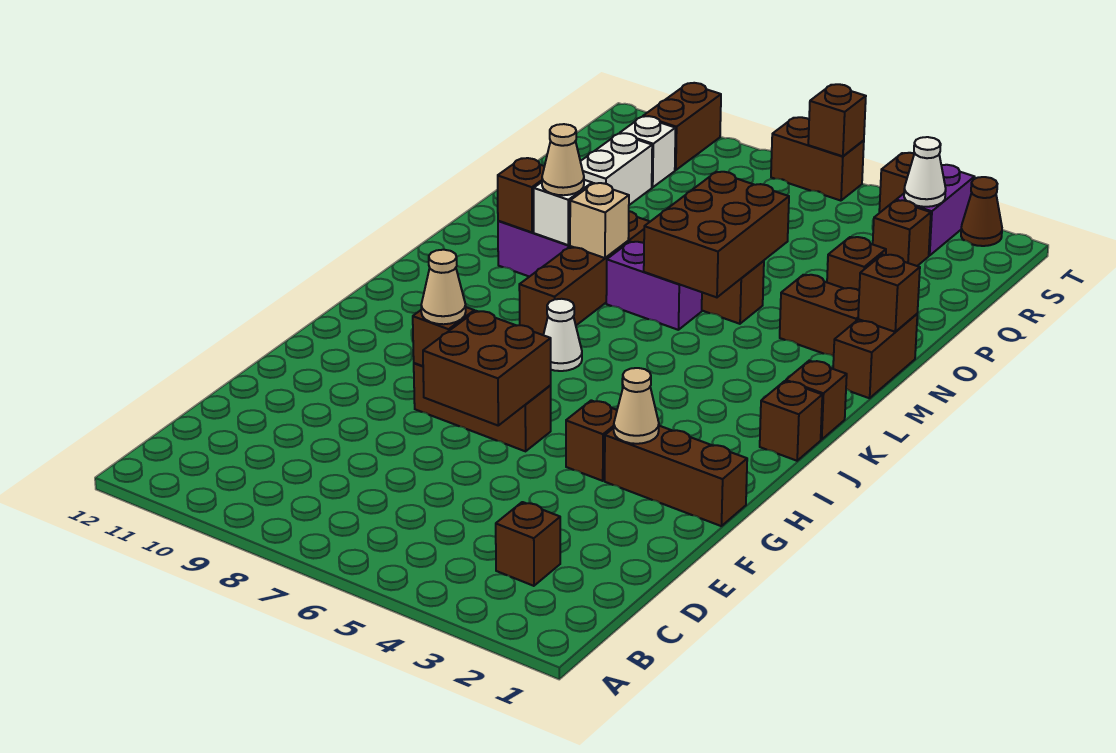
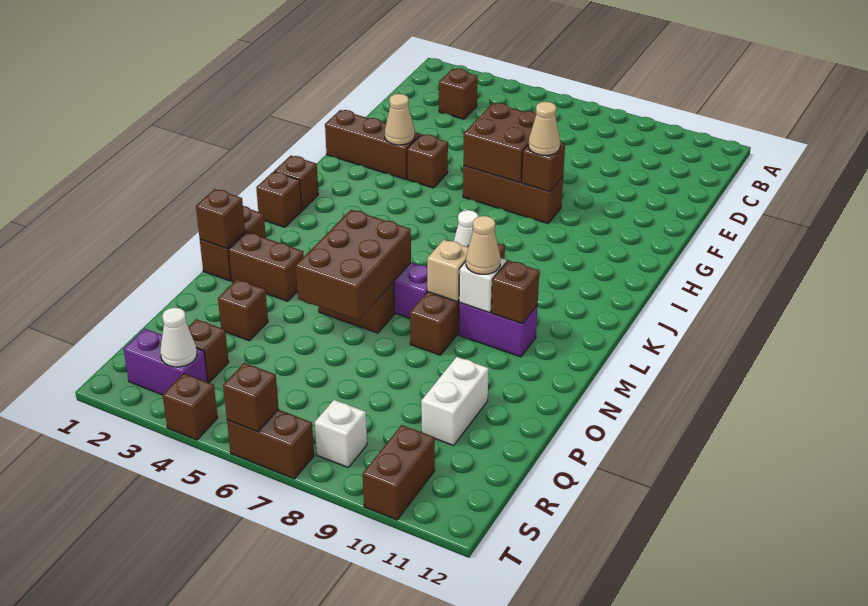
white brick R10 level 1 -> white brick S8 level 1
purple brick S3:T3 level 1 -> purple brick S2:S3 level 1
brown cone T2 level 1 -> none

